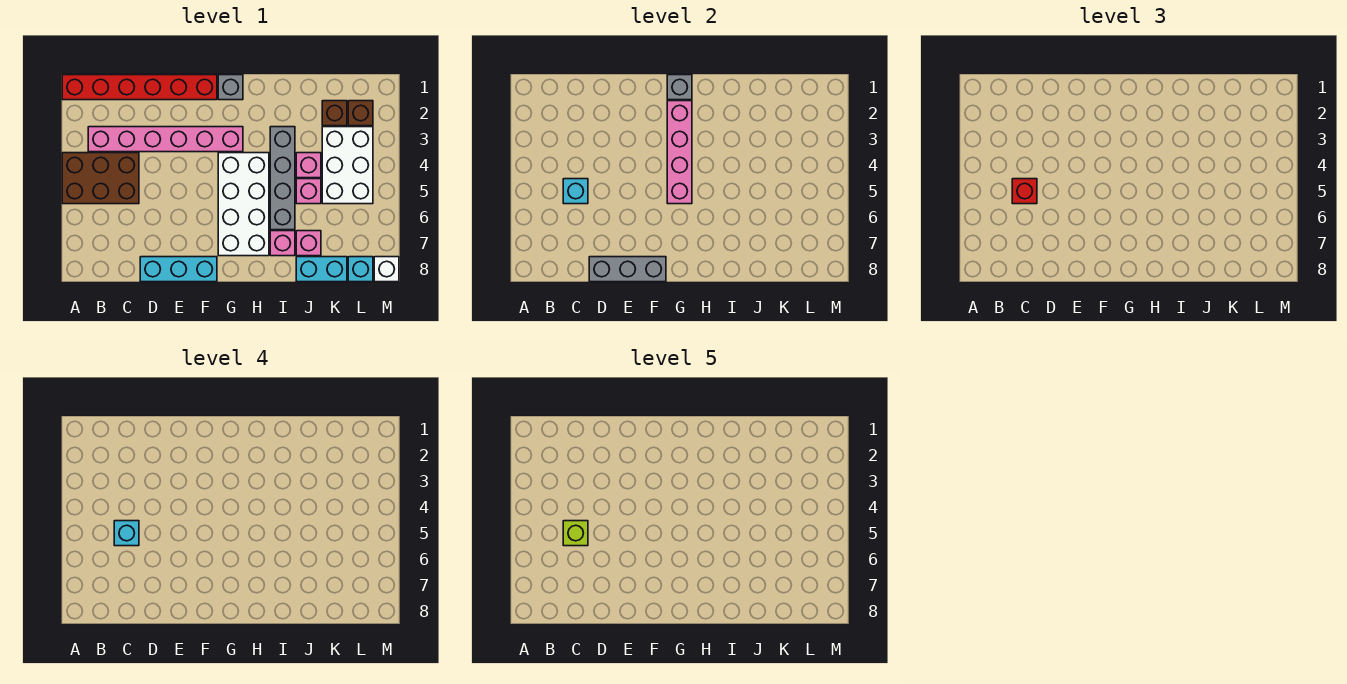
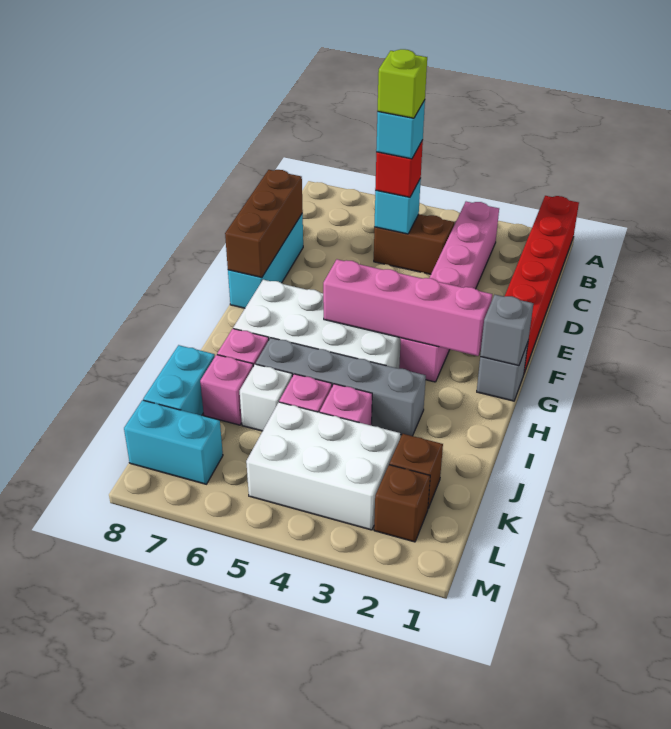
brown brick A4:C5 level 1 -> brown brick C4:C5 level 1
grey brick D8:F8 level 2 -> brown brick D8:F8 level 2
cyan brick L8 level 1 -> cyan brick L7:L8 level 1
white brick M8 level 1 -> white brick J6 level 1

